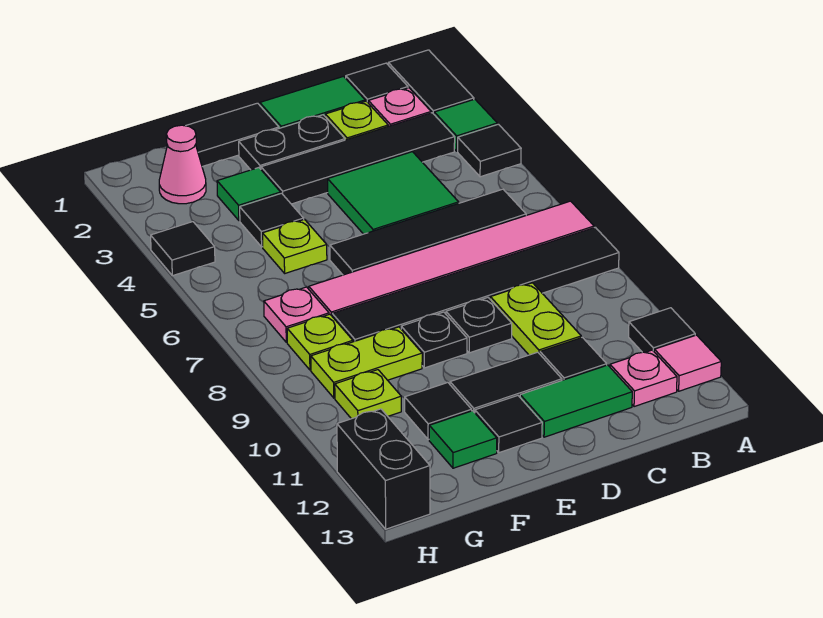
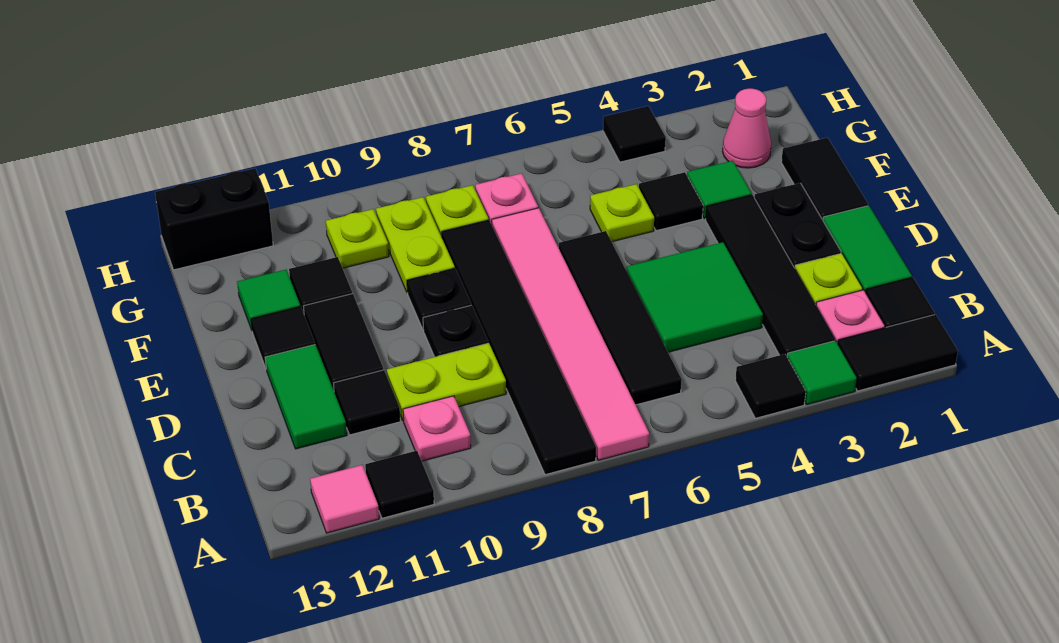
pink plate B12 level 1 -> pink plate B10 level 1

